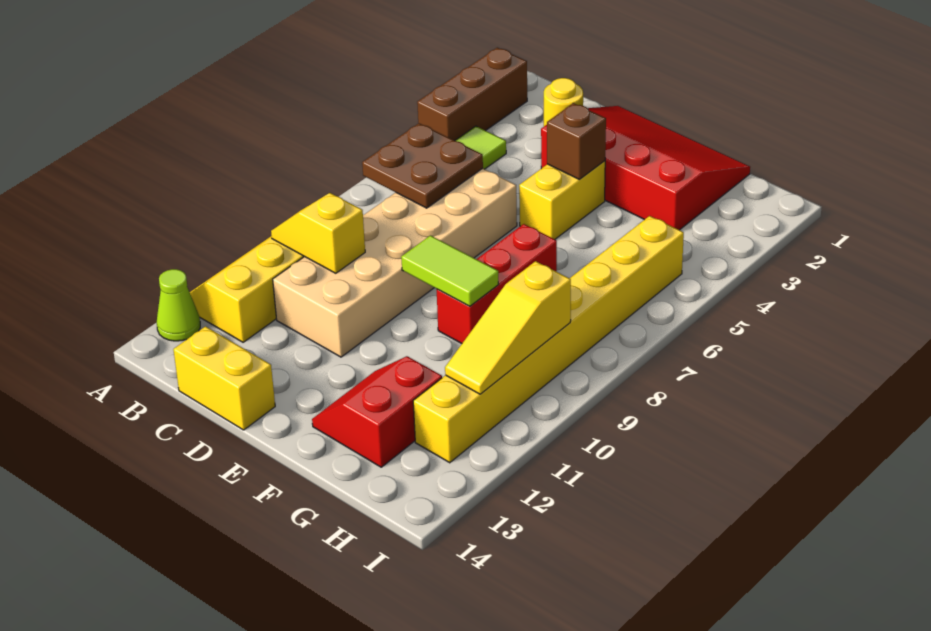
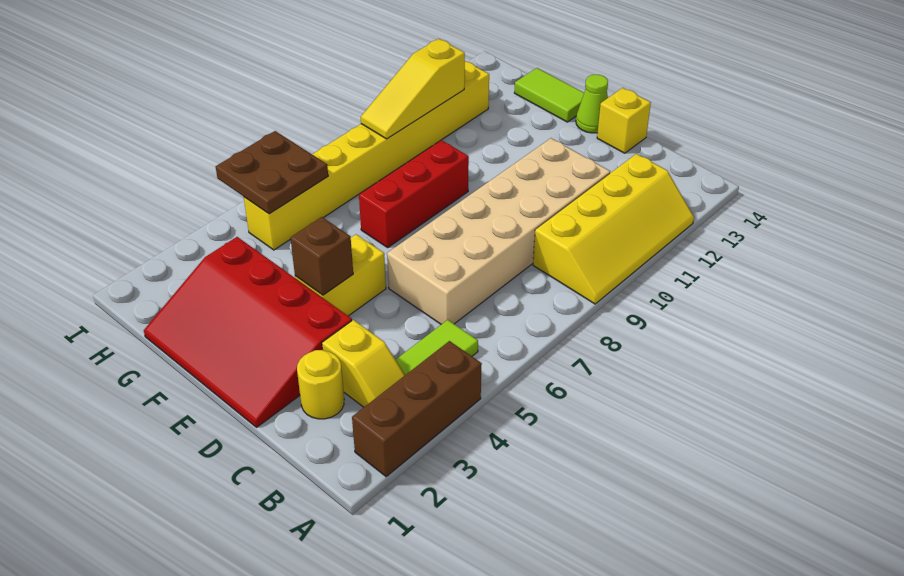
lime cone A13 level 1 -> lime cone E14 level 1
brown plate B6:C7 level 2 -> brown plate H5:I6 level 2
yellow slope B10:C10 level 2 top C -> yellow slope B3:C3 level 1 top C
yellow brick C14:D14 level 1 -> yellow brick D14 level 1
lime tile E9:F9 level 2 -> lime tile F14:G14 level 1
red slope F12:G13 level 1 top G -> none
yellow slope H9:H11 level 2 top 9 -> yellow slope H9:H11 level 2 top 11

